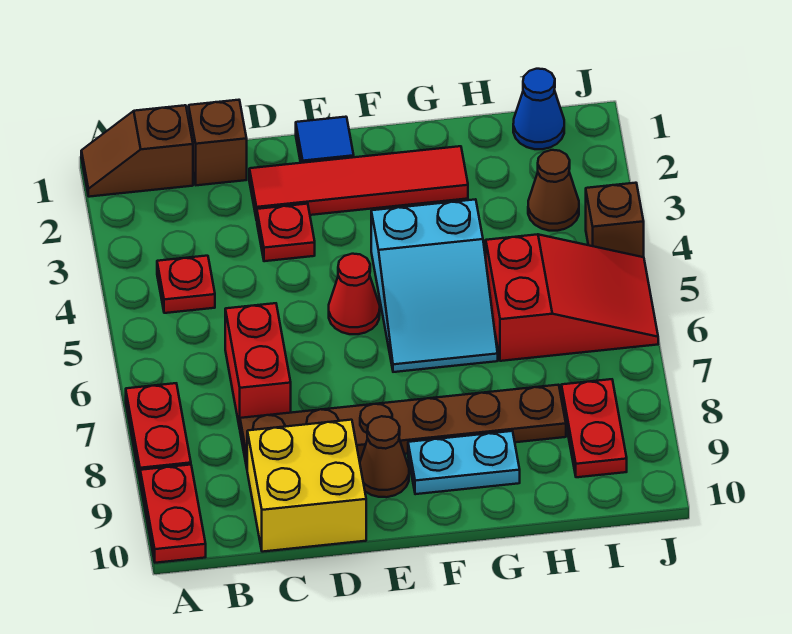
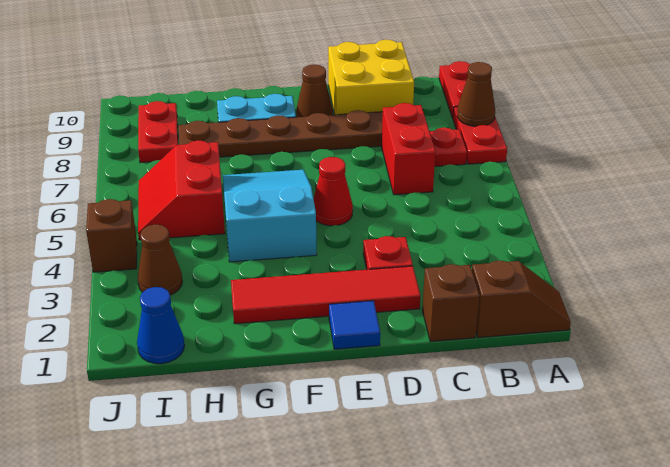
none -> brown cone A8 level 2
red plate B4 level 1 -> red plate B7 level 1
red slope H5:J6 level 1 top H -> red slope H5:I6 level 1 top H

